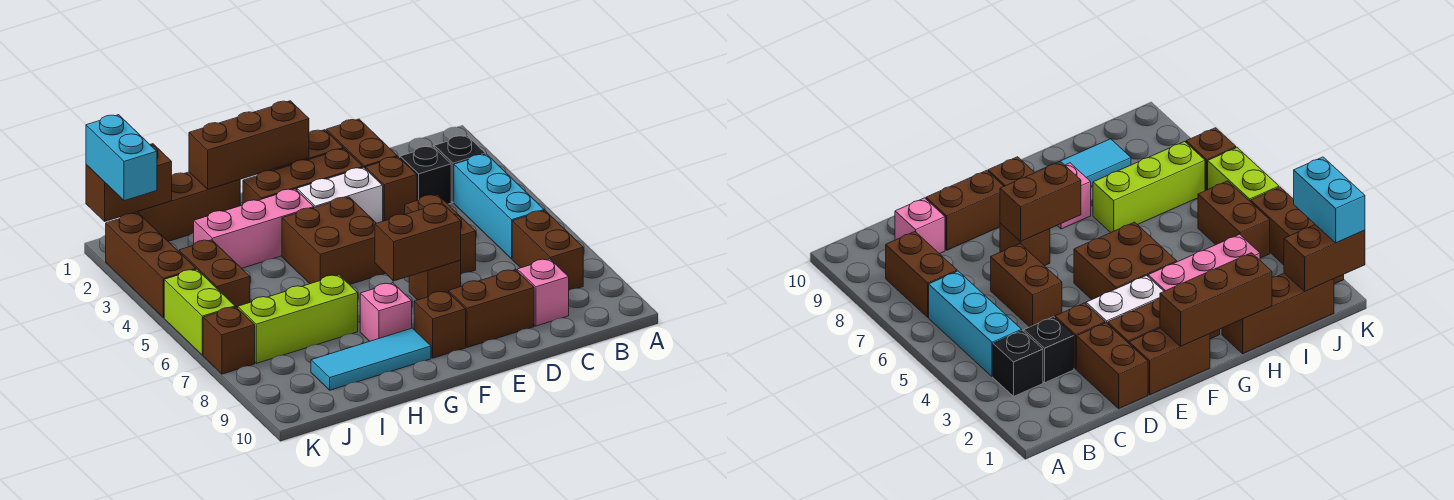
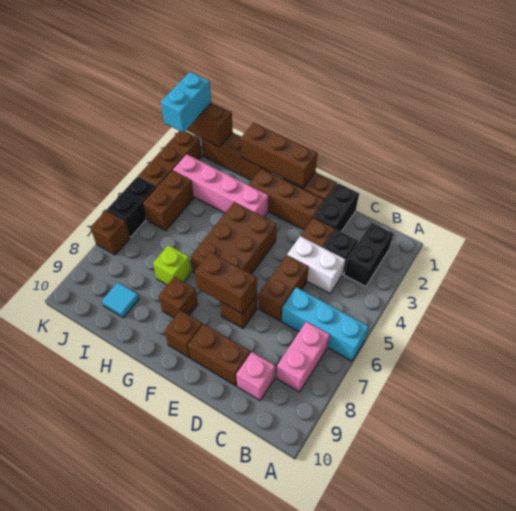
black brick B3 level 1 -> black brick B2:B3 level 1
cyan brick B4:B6 level 1 -> cyan brick A6:C6 level 1
brown brick B7:B8 level 1 -> pink brick B7:B8 level 1
brown brick D1:D2 level 1 -> black brick D1:D2 level 1
white brick E3:F3 level 1 -> white brick C4:D4 level 1
brown brick F4:G5 level 1 -> brown brick F4:G6 level 1
pink brick G3:I3 level 1 -> pink brick G3:J3 level 1
pink brick G8 level 1 -> brown brick G8 level 1
cyan tile G9:I9 level 1 -> cyan tile I9 level 1
lime brick H7:J7 level 1 -> lime brick H7 level 1
lime brick K5:K6 level 1 -> black brick K5:K6 level 1

